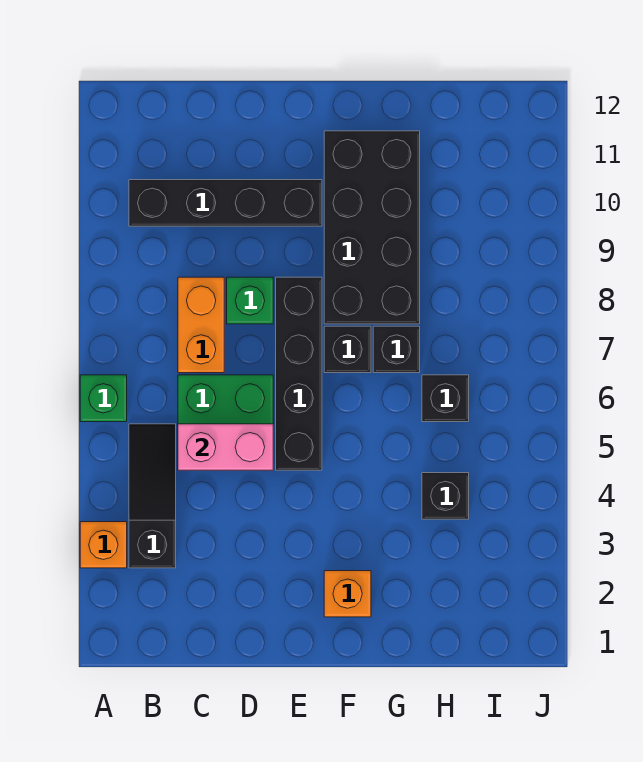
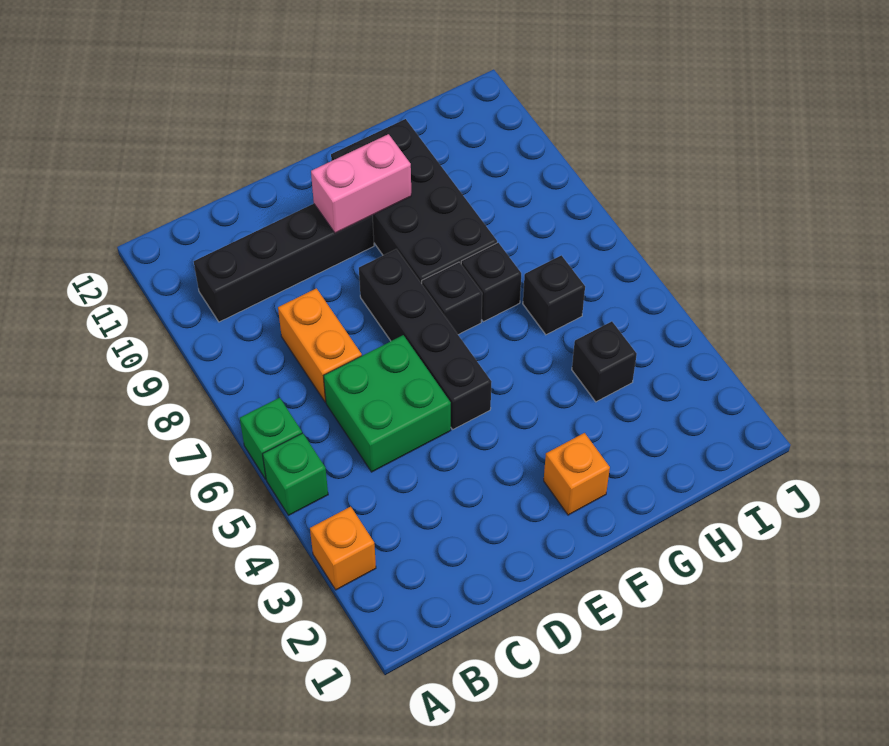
black slope B3:B5 level 1 top 3 -> none
pink brick C5:D5 level 2 -> pink brick E10:F10 level 2
green brick D8 level 1 -> green brick A5 level 1

